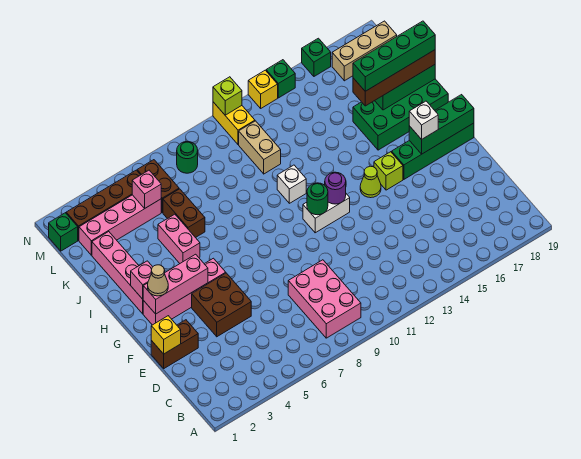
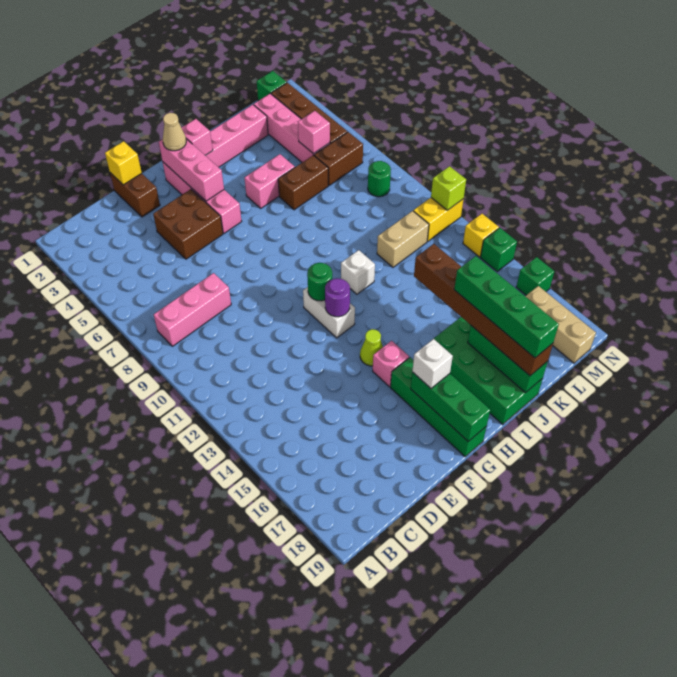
pink brick B8:D9 level 1 -> pink brick B8:D8 level 1
lime brick G15 level 1 -> pink brick G15 level 1
brown brick J16:J19 level 3 -> brown brick J14:J19 level 3

